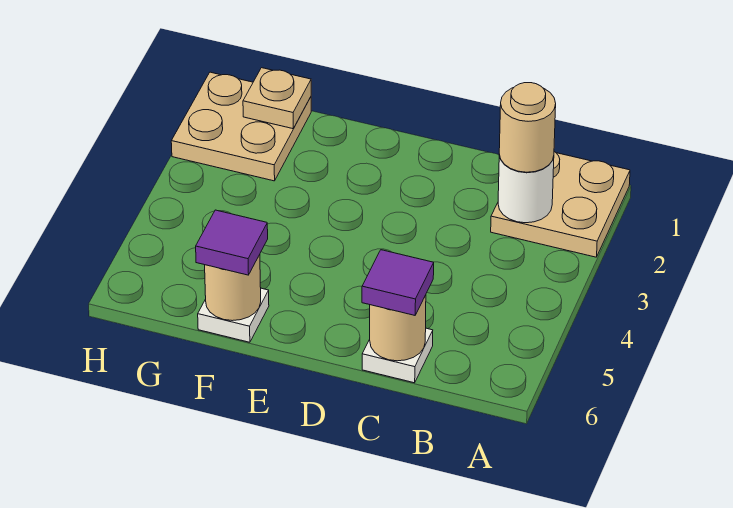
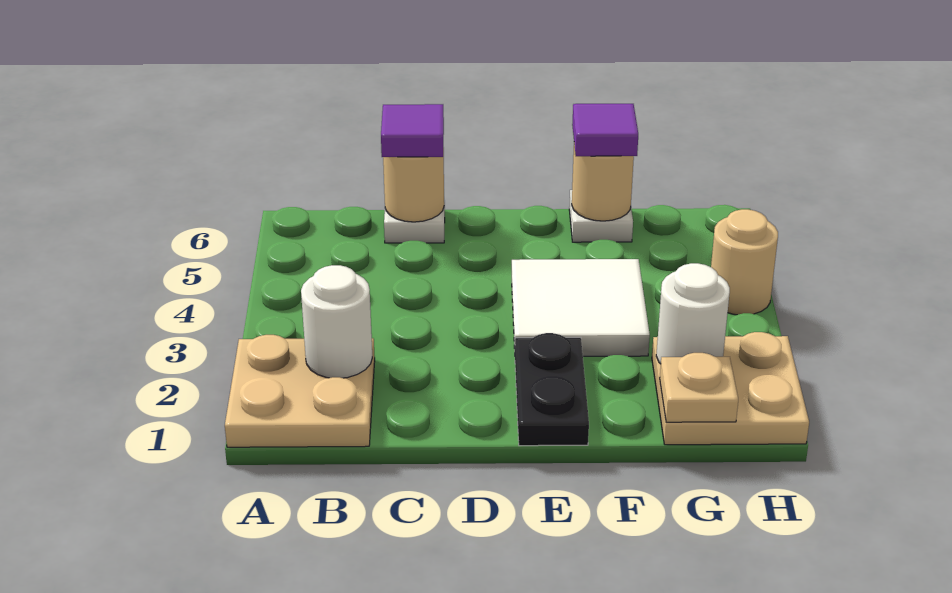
tan round brick B2 level 3 -> tan round brick H4 level 1
none -> black plate E1:E2 level 1
none -> white tile E3:F4 level 1
none -> white round brick G2 level 2

